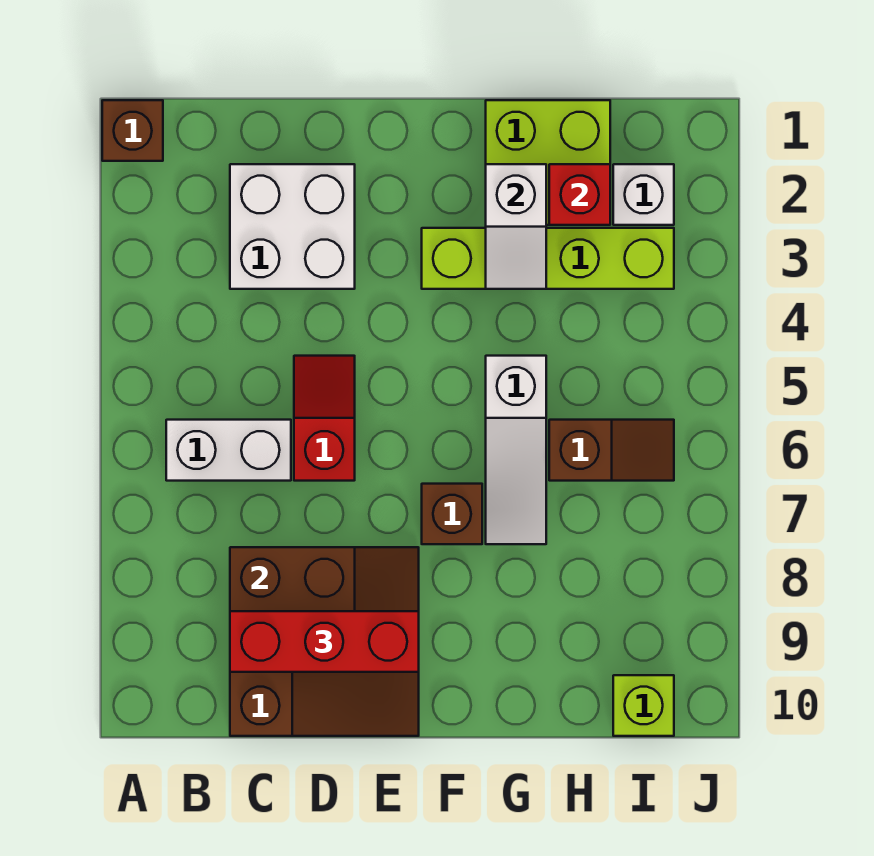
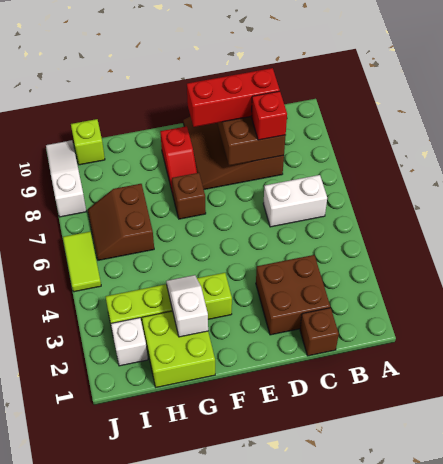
brown brick A1 level 1 -> brown brick C1 level 1
white brick C2:D3 level 1 -> brown brick C2:D3 level 1
red slope D5:D6 level 1 top 6 -> red slope F8:F9 level 1 top 9
white slope G5:G7 level 1 top 5 -> white slope J8:J10 level 1 top 8
red brick H2 level 2 -> red brick C8 level 3
brown slope H6:I6 level 1 top H -> brown slope H6:I7 level 1 top H
none -> lime tile J5:J6 level 1

